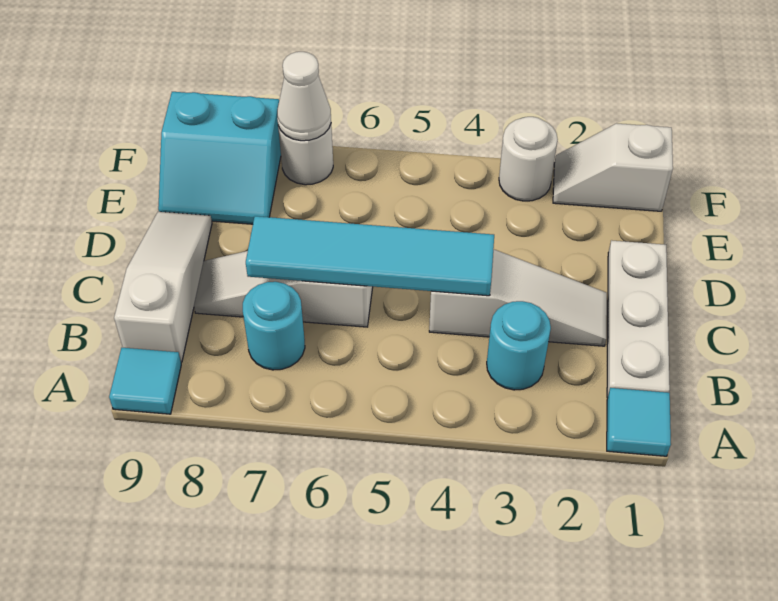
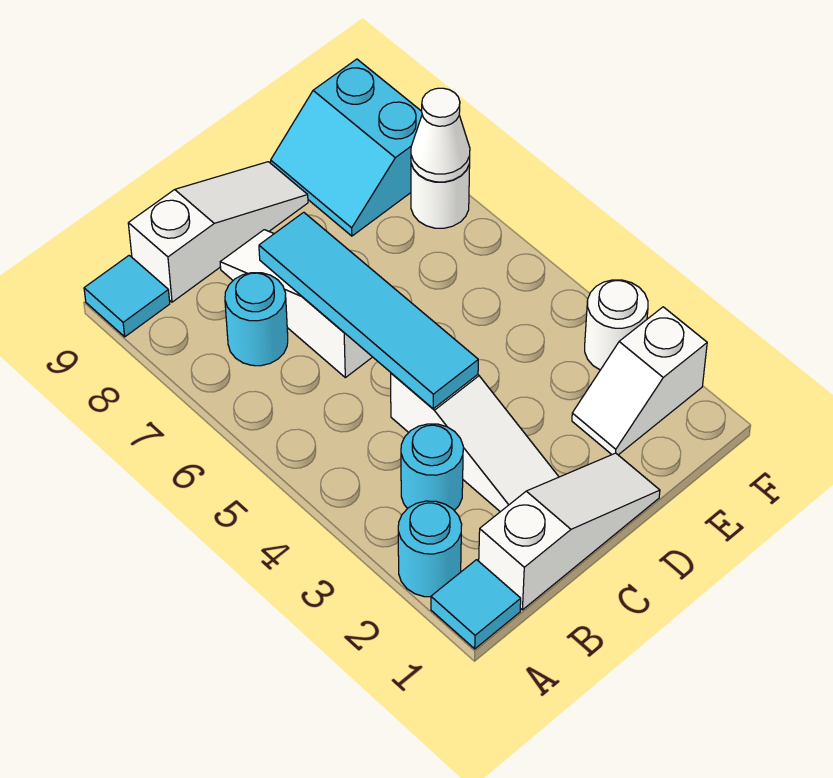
none -> cyan round brick A2 level 1
white plate B1:D1 level 1 -> white slope B1:D1 level 1 top B
white slope F1:F2 level 1 top 1 -> white slope E2:F2 level 1 top F

